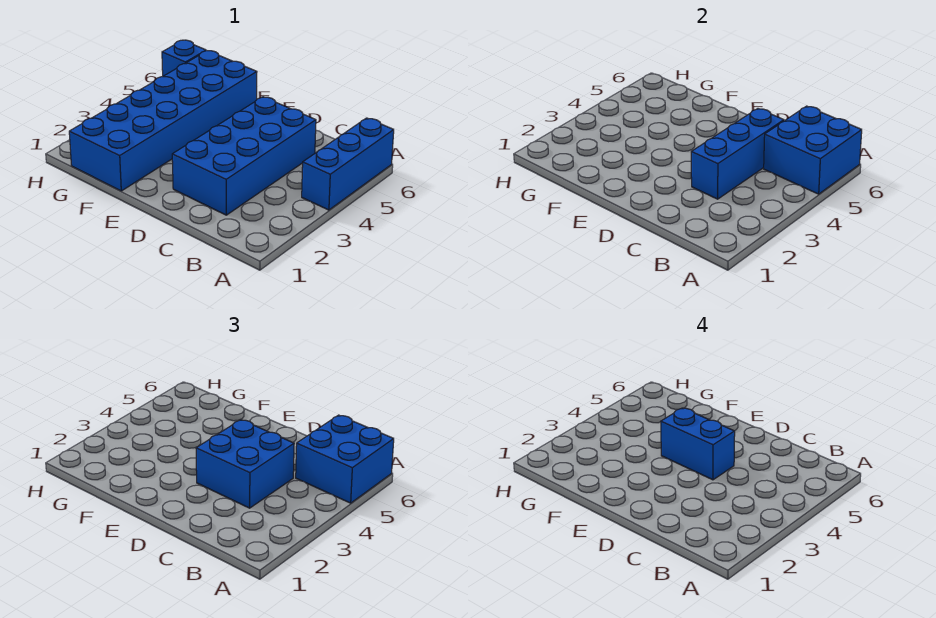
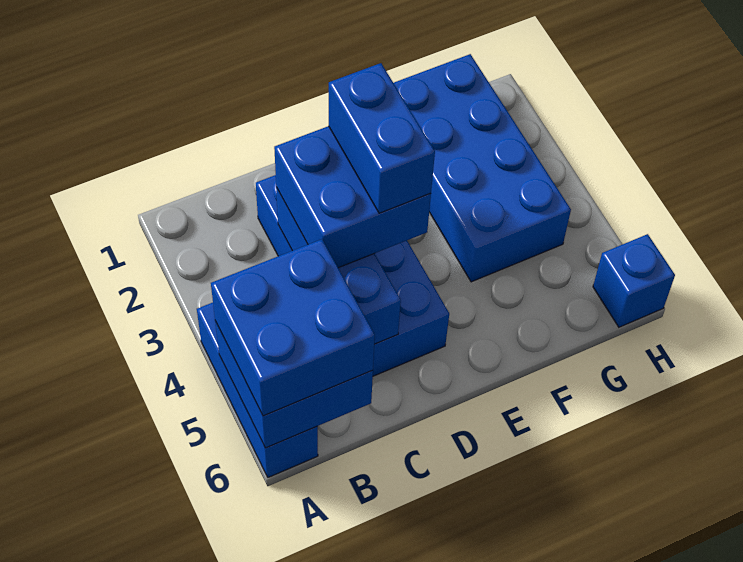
blue brick D4:E4 level 4 -> blue brick D3:D4 level 4
blue brick F1:G6 level 1 -> blue brick F1:G4 level 1

